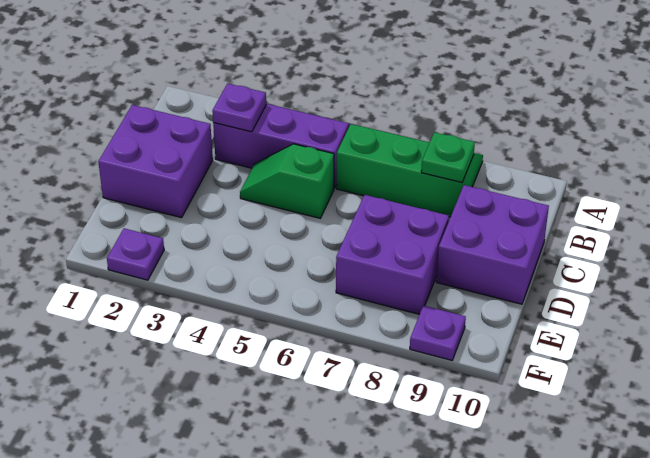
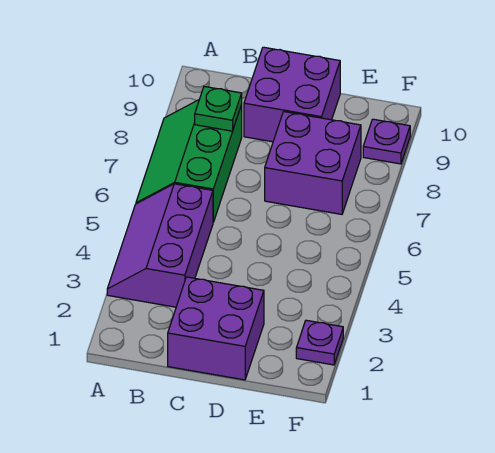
purple plate B3 level 2 -> none
green slope C4:C5 level 1 top 5 -> none

